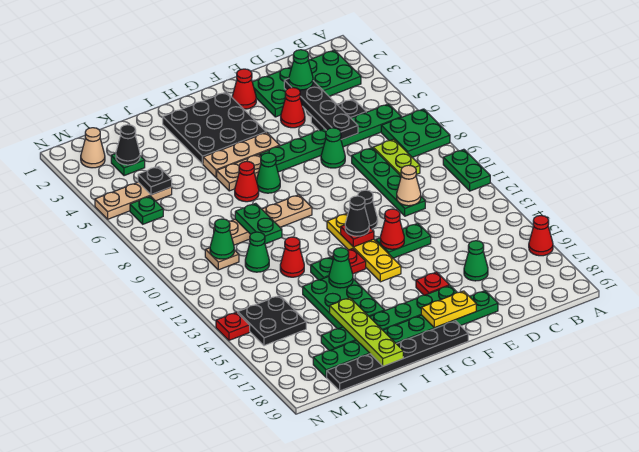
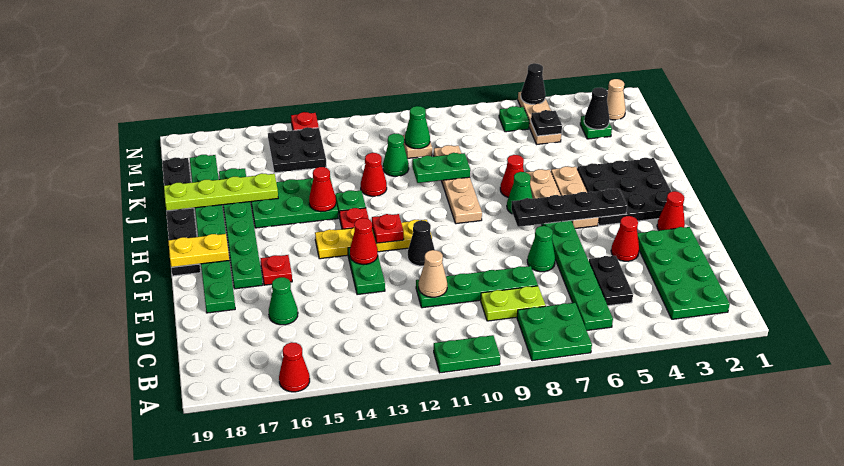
black plate D3:D6 level 2 -> black plate G4:G7 level 2
green cone D3 level 3 -> none
yellow plate F18:G18 level 2 -> yellow plate G18:G19 level 2
black cone G12 level 3 -> black cone N5 level 2
green cone I14 level 2 -> red cone I14 level 2

